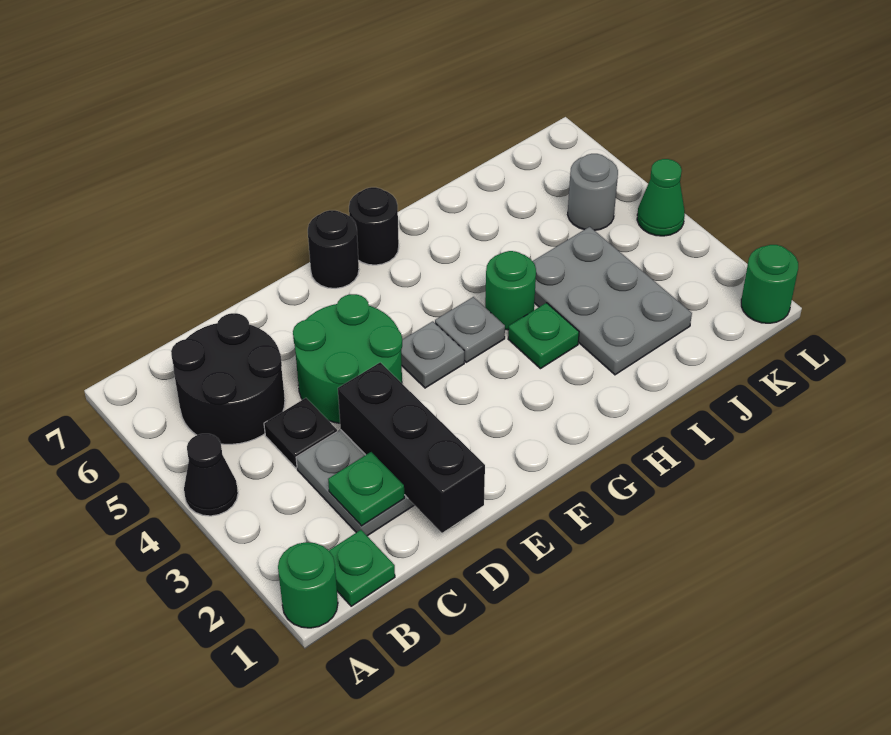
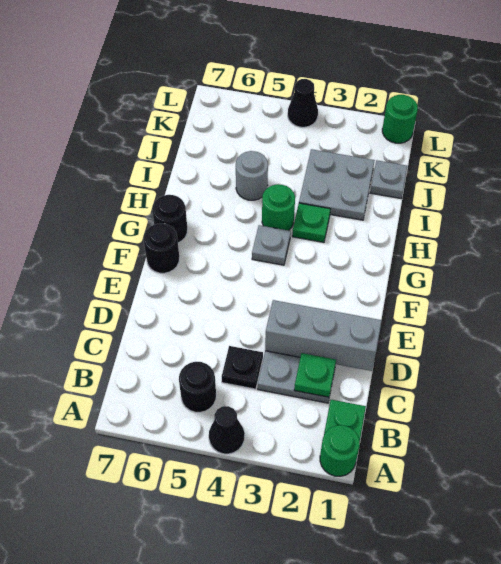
black round brick B5:C6 level 1 -> black round brick B5 level 1
black brick D1:D3 level 2 -> grey brick D1:D3 level 2
green round brick D4:E5 level 1 -> none
grey plate F4 level 1 -> grey plate J1 level 1
grey plate I2:J4 level 1 -> grey plate I2:J3 level 1
grey round brick K5 level 1 -> grey round brick I5 level 1
green cone L4 level 1 -> black cone L4 level 1

